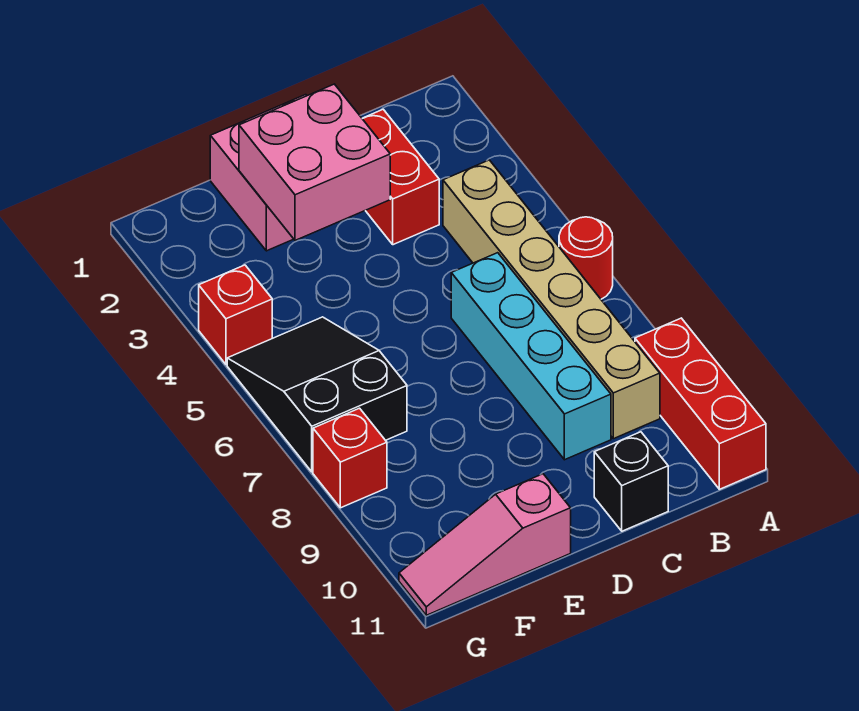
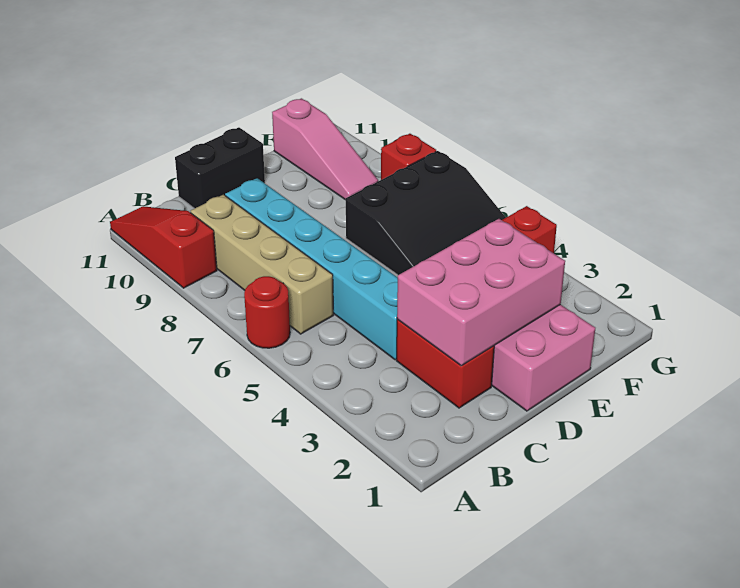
red brick A9:A11 level 1 -> red slope A9:A11 level 1 top 9
tan brick B4:B9 level 1 -> tan brick B6:B9 level 1
cyan brick C6:C9 level 1 -> cyan brick C4:C9 level 1
black brick C11 level 1 -> black brick C11:D11 level 1
pink brick D2:E3 level 2 -> pink brick C2:E3 level 2
pink slope E11:G11 level 1 top E -> pink slope F9:F11 level 1 top 11
black slope F5:G7 level 1 top 7 -> black slope E5:G7 level 1 top 7

